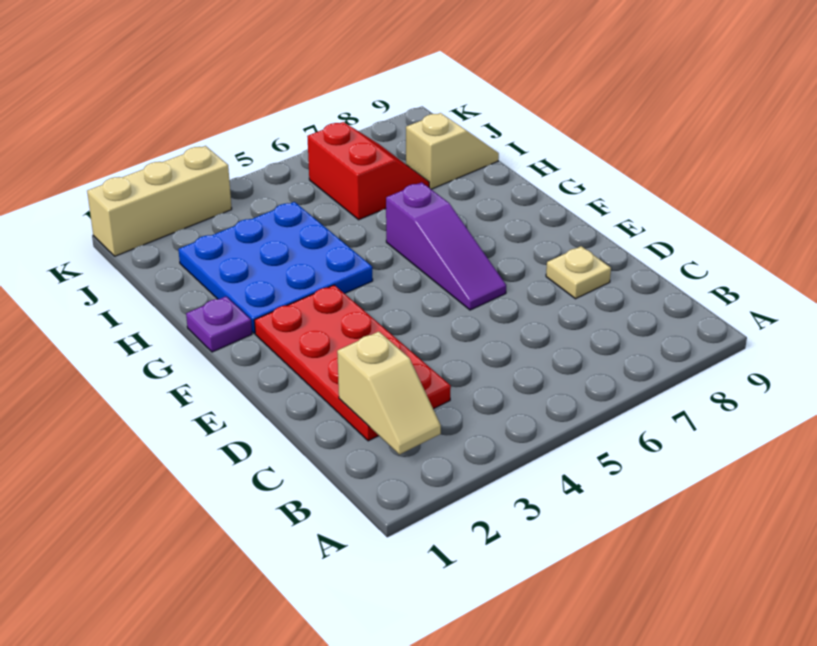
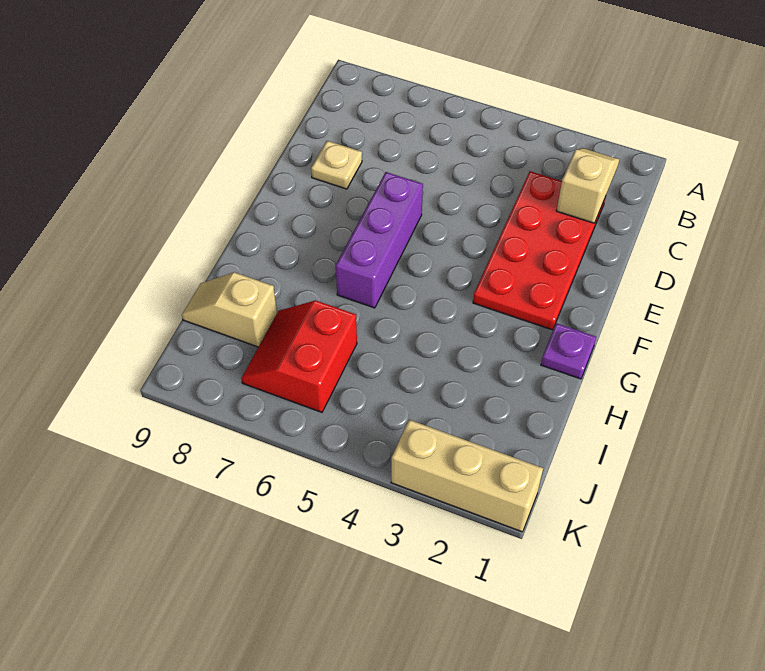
purple slope E6:G6 level 1 top G -> purple brick E6:G6 level 1
blue plate G2:I4 level 1 -> none

